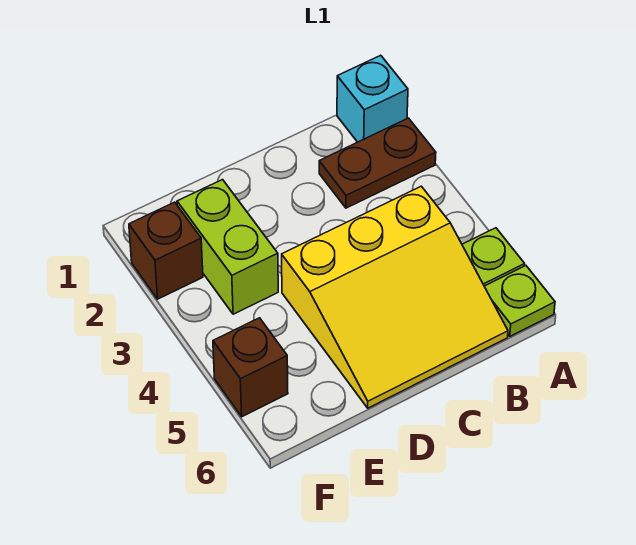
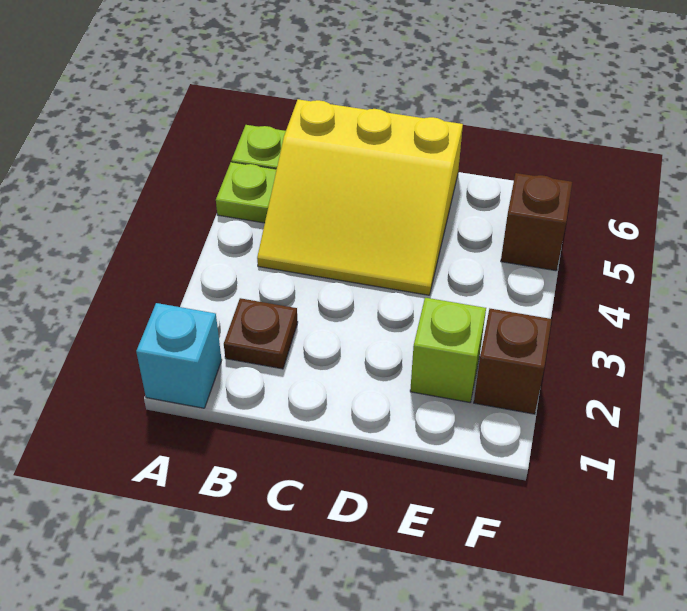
brown plate A2:B2 level 1 -> brown plate B2 level 1
yellow slope B4:D6 level 1 top 4 -> yellow slope B4:D6 level 1 top 6
lime brick E2:E3 level 1 -> lime brick E2 level 1

